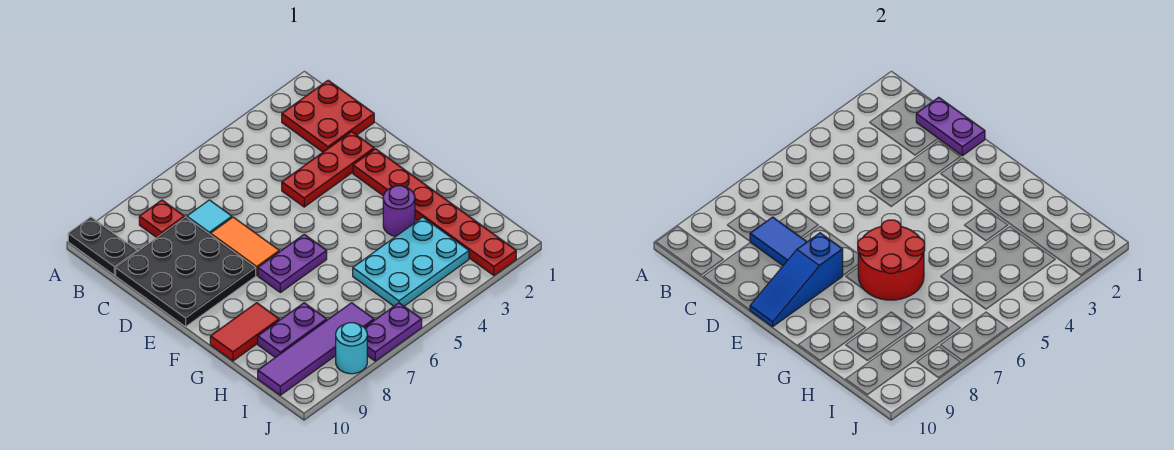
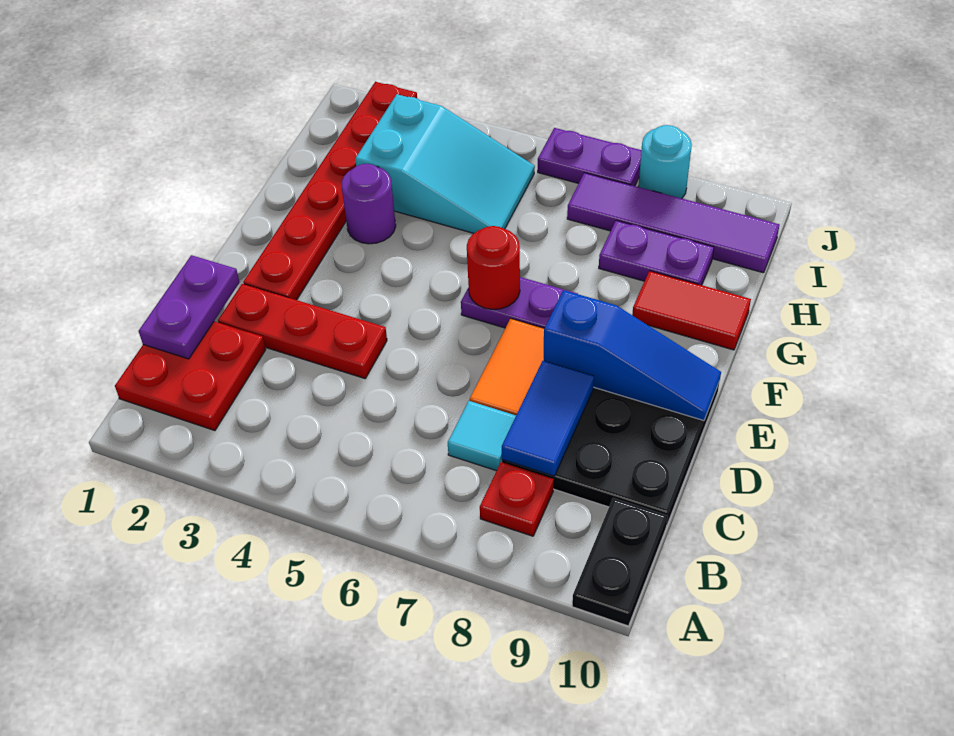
red round brick F6:G7 level 2 -> red round brick F6 level 2
cyan plate H3:I5 level 1 -> cyan slope H3:I5 level 1 top 3

